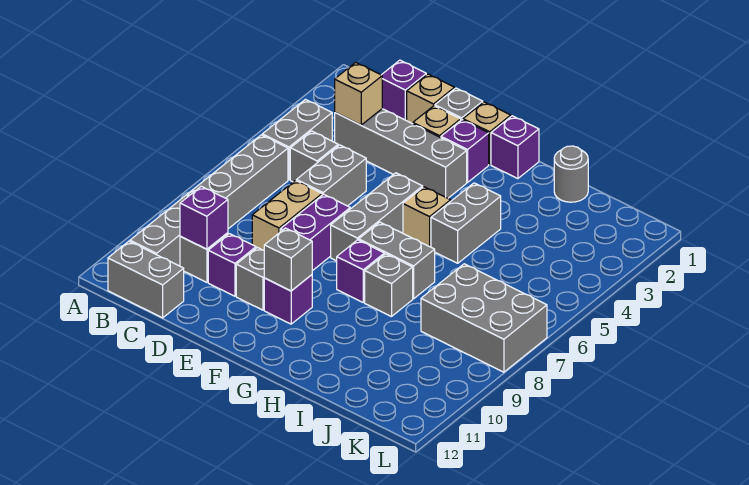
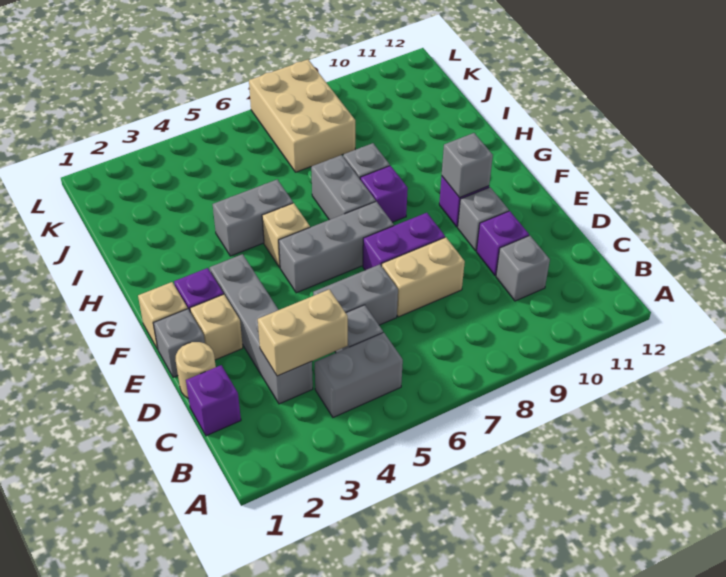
grey brick B6:B11 level 1 -> none
grey brick B12:C12 level 1 -> none
tan brick C3 level 2 -> tan brick C3:C4 level 2
purple brick C10 level 2 -> none
tan brick D1 level 1 -> tan round brick D1 level 1
purple brick G1 level 1 -> none
grey round brick I1 level 1 -> none
grey brick J7:L8 level 1 -> tan brick J7:L8 level 1

